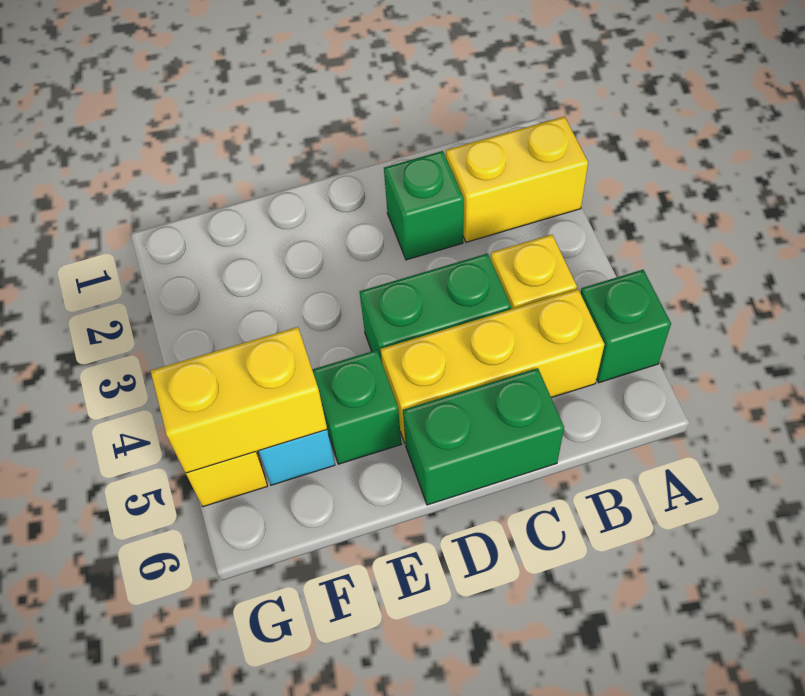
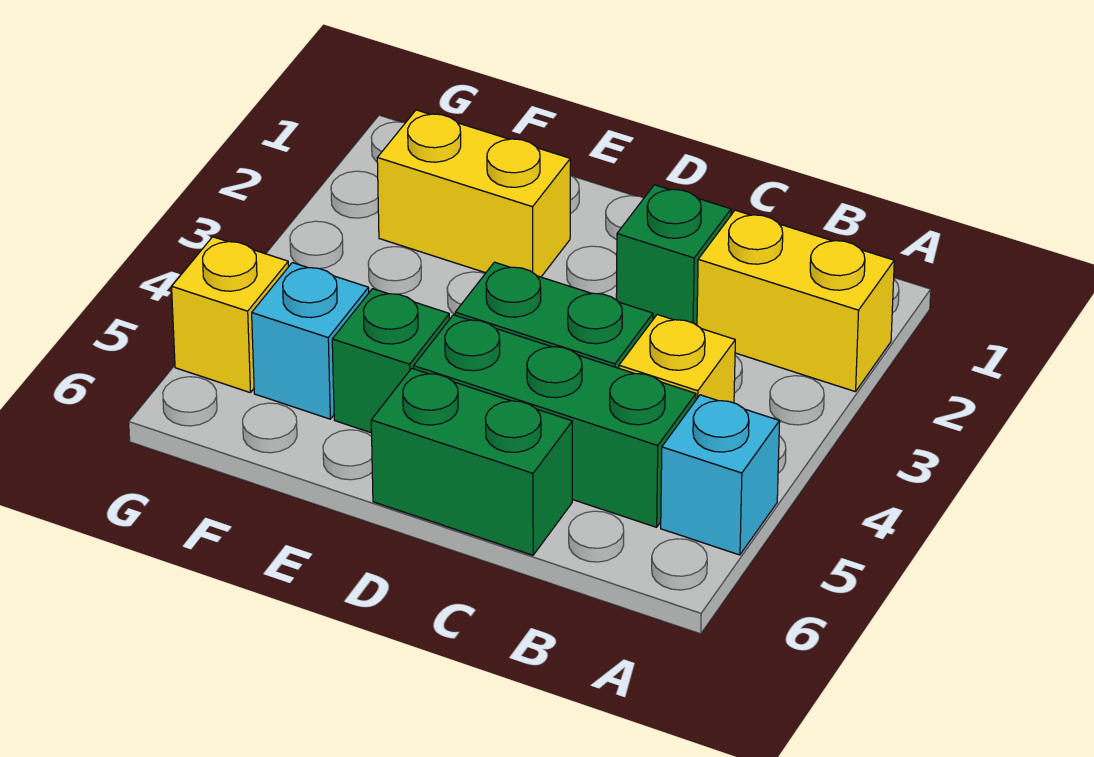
green brick A5 level 1 -> cyan brick A5 level 1
yellow brick B5:D5 level 1 -> green brick B5:D5 level 1
yellow brick F5:G5 level 2 -> yellow brick E2:F2 level 1

